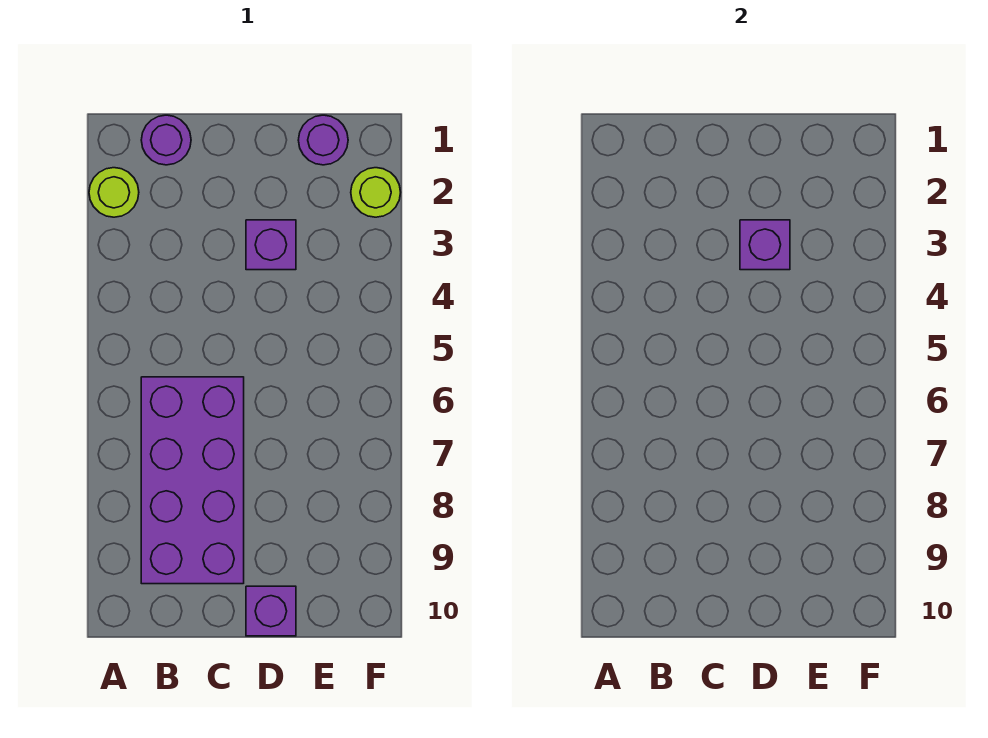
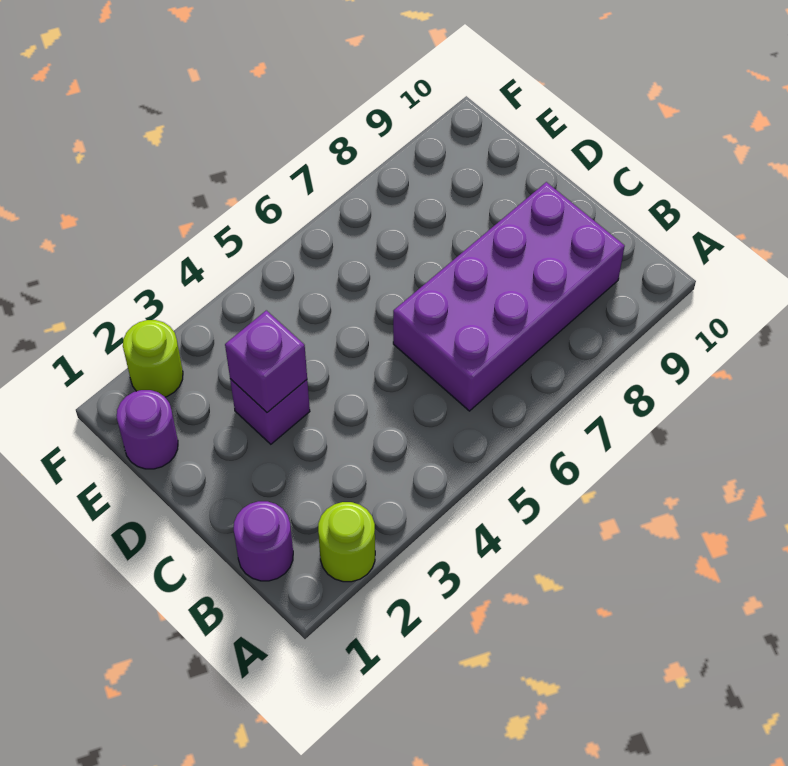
purple brick D10 level 1 -> none

